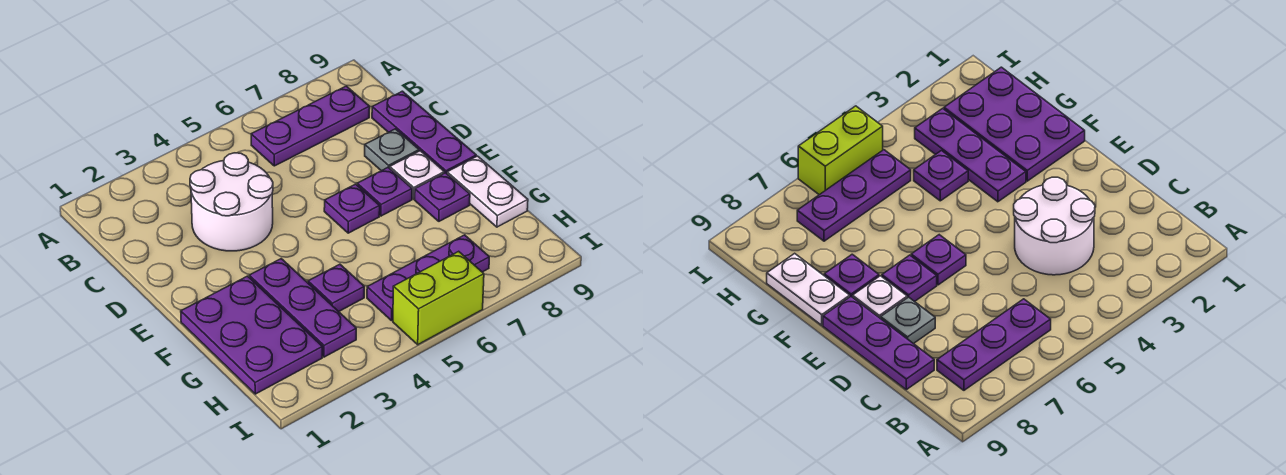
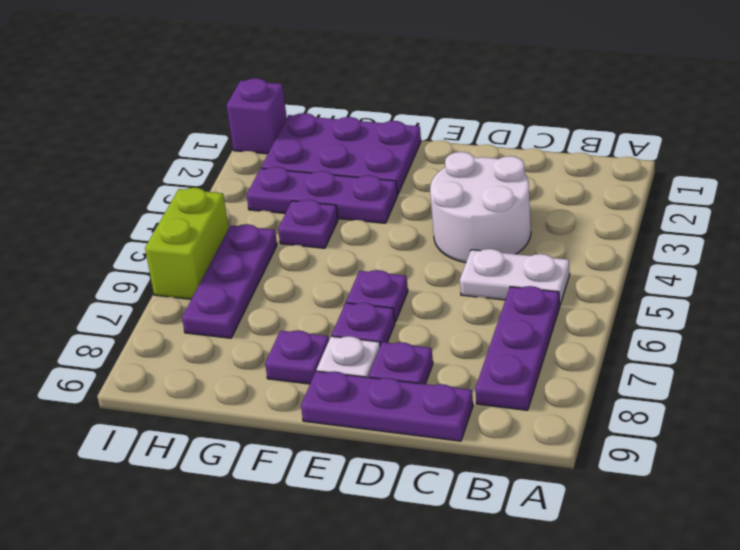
grey plate D8 level 1 -> purple plate D8 level 1
white plate F9:G9 level 1 -> white plate B5:C5 level 1
none -> purple brick I1 level 1

